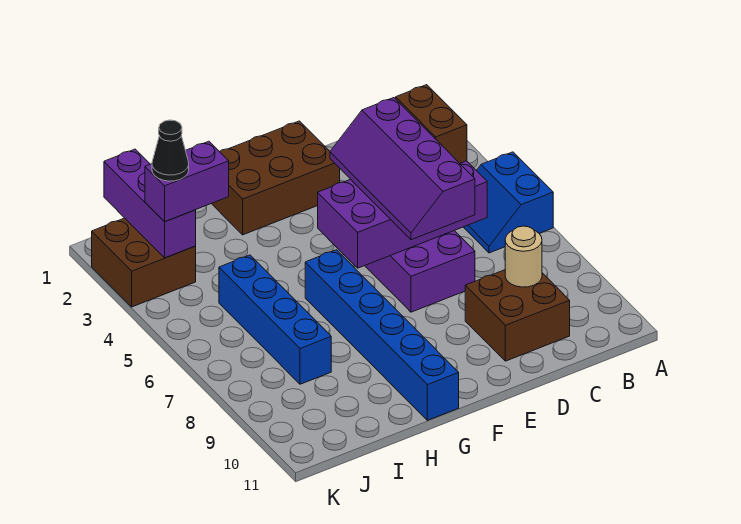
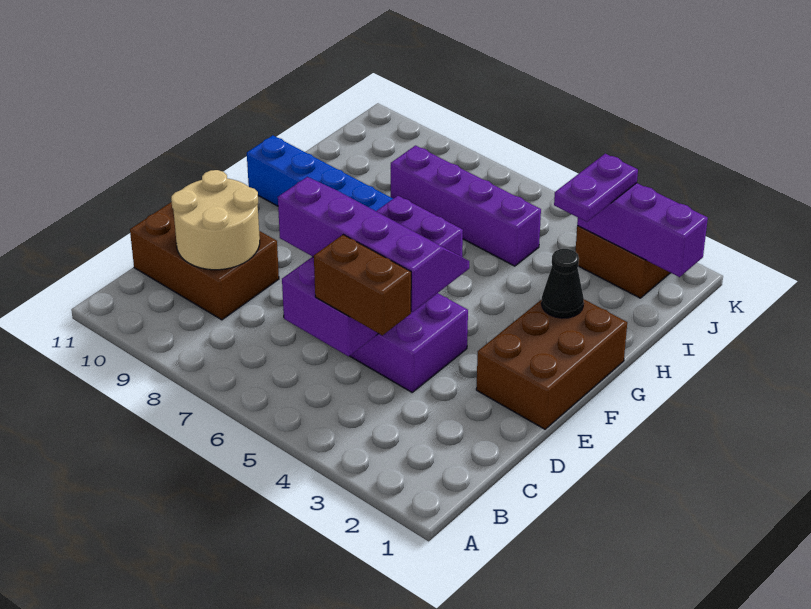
blue slope A5:B6 level 1 top A -> none
brown brick C9:D10 level 1 -> brown brick C9:D11 level 1
tan round brick C9 level 2 -> tan round brick C9:D10 level 2
purple brick I3:J3 level 3 -> purple plate I3:J3 level 3
blue brick I5:I8 level 1 -> purple brick I5:I8 level 1
black cone J3 level 4 -> black cone G2 level 2

